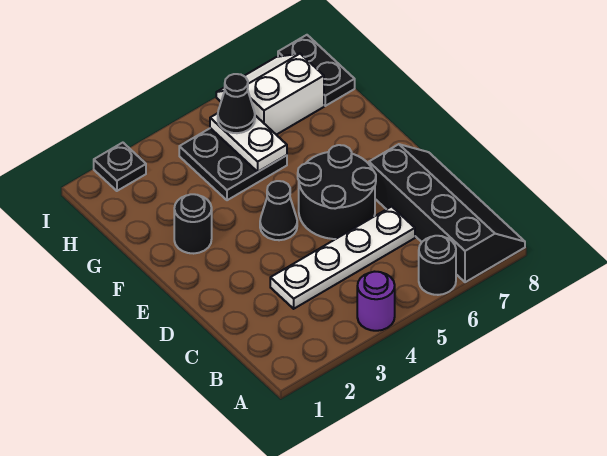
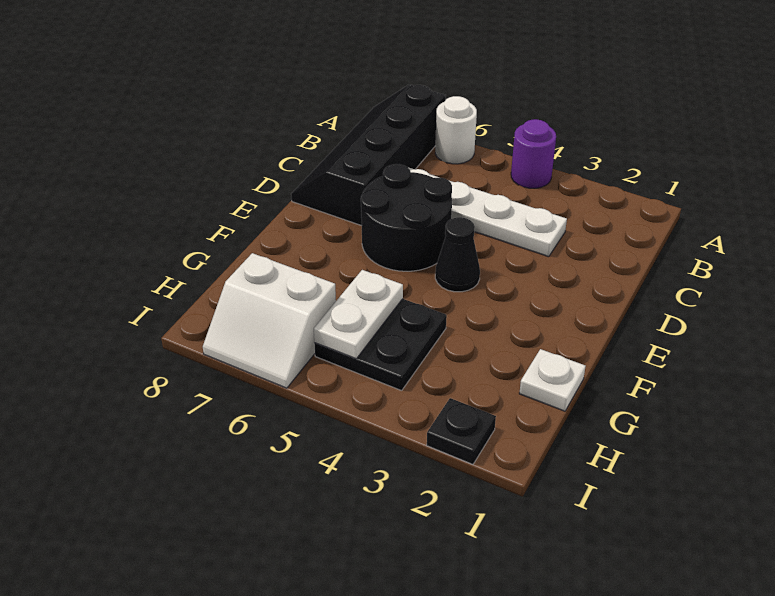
black round brick A6 level 1 -> white round brick A6 level 1
black round brick F2 level 1 -> none
none -> white plate G1 level 1
black cone H5 level 3 -> none
black plate H8:I8 level 1 -> none

